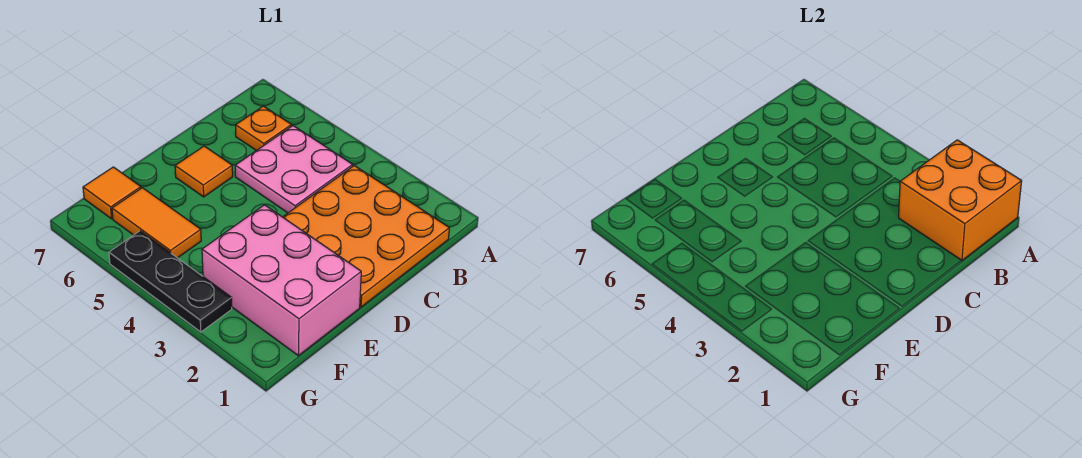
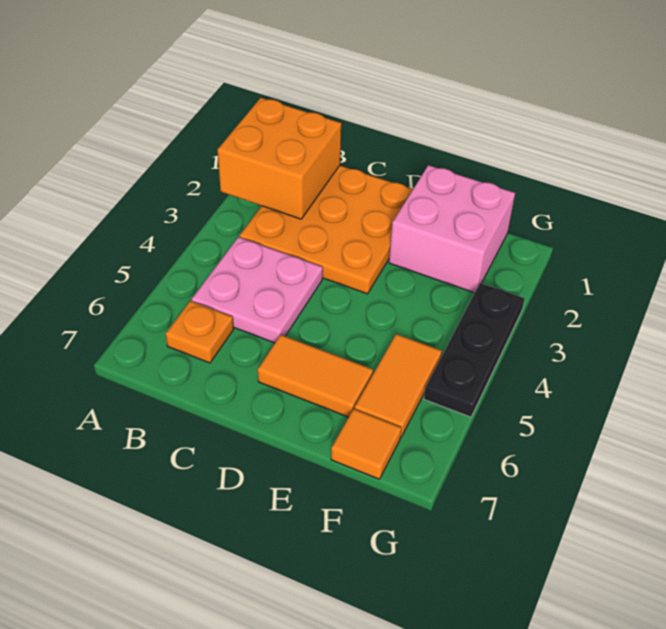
orange tile D6 level 1 -> orange tile D6:E6 level 1
pink brick E1:F3 level 1 -> pink brick E1:F2 level 1

